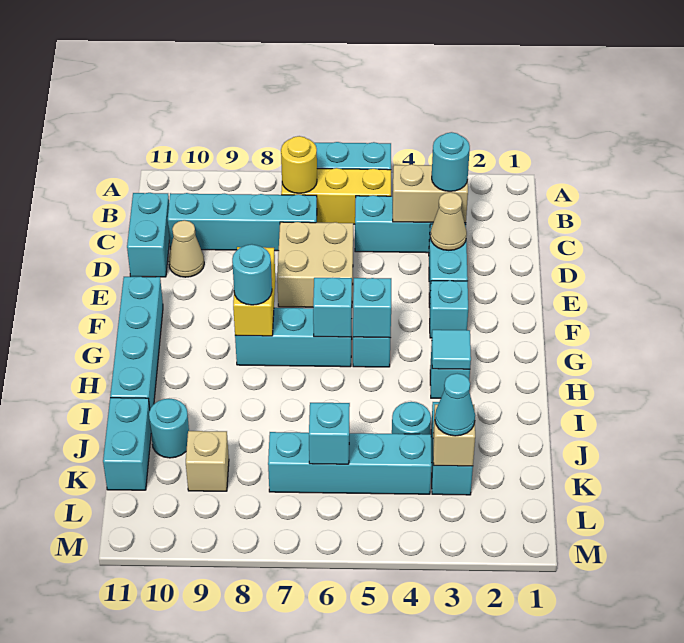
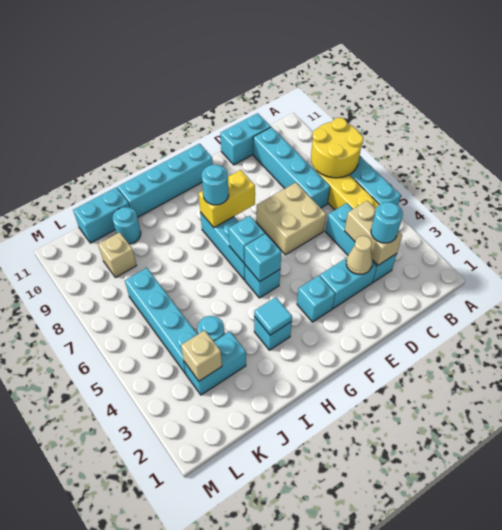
yellow round brick B7 level 2 -> yellow round brick A7:B8 level 2
tan cone D10 level 1 -> none
cyan cone K3 level 3 -> none
cyan brick K6 level 2 -> none

